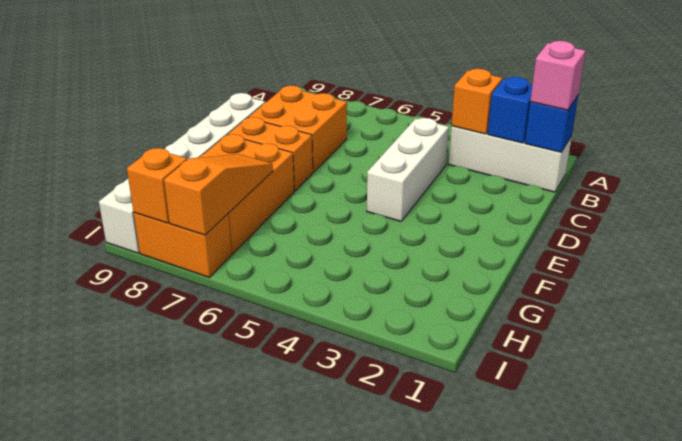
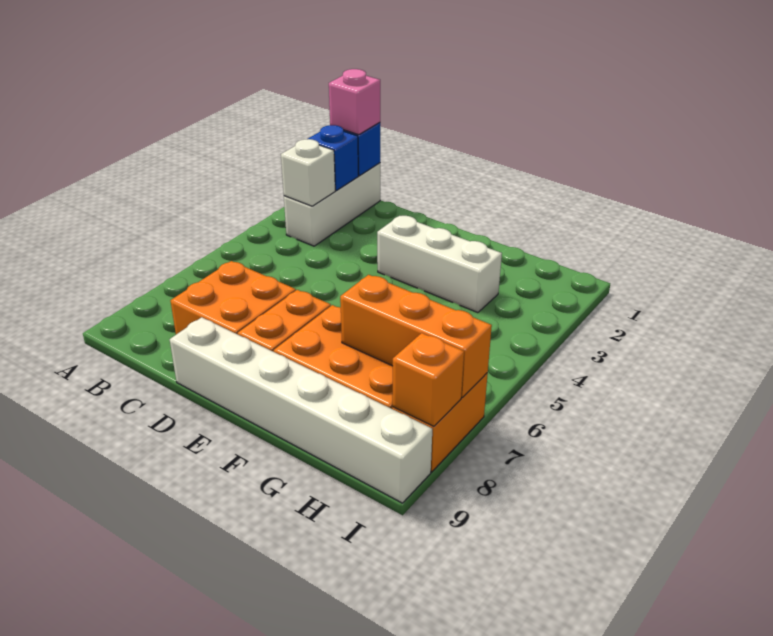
orange brick B3 level 2 -> white brick B3 level 2
white brick C4:E4 level 1 -> white brick E3:G3 level 1
orange slope G7:I7 level 2 top I -> orange brick G7:I7 level 2

